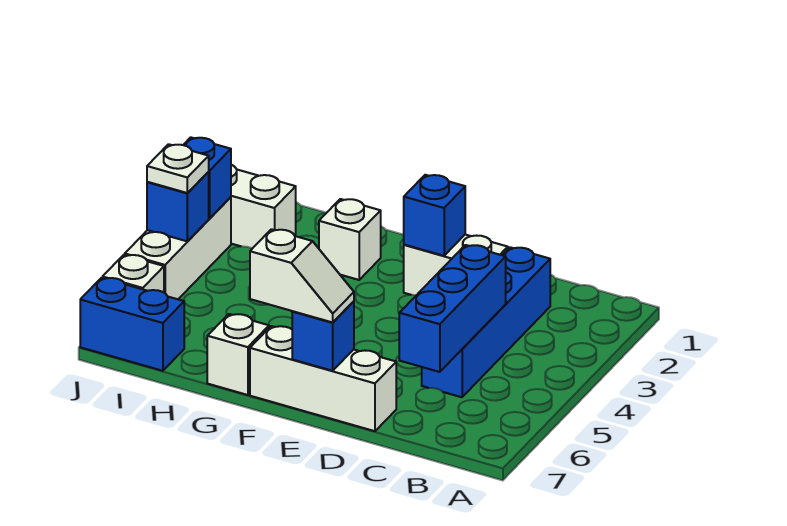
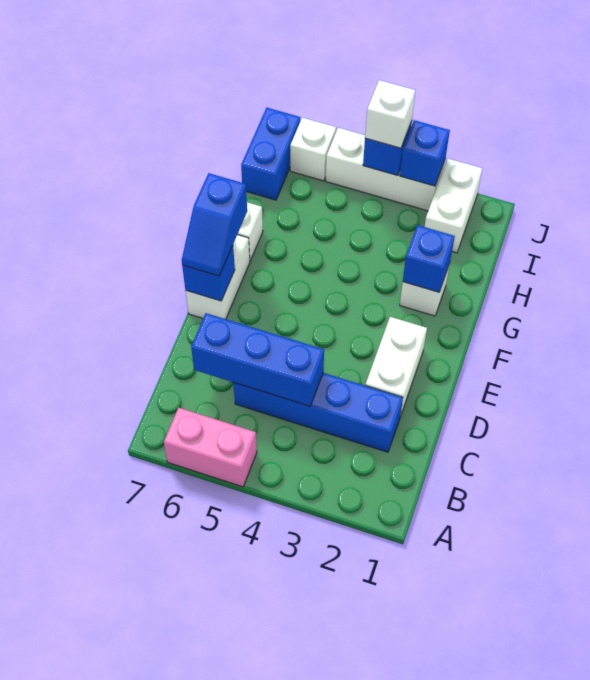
none -> pink brick A5:A6 level 1
white brick D7:F7 level 1 -> white brick E7:F7 level 1
blue brick E2 level 2 -> blue brick G2 level 2
white slope E7:F7 level 3 top F -> blue slope E7:F7 level 3 top F
white plate J4 level 3 -> white brick J4 level 3

